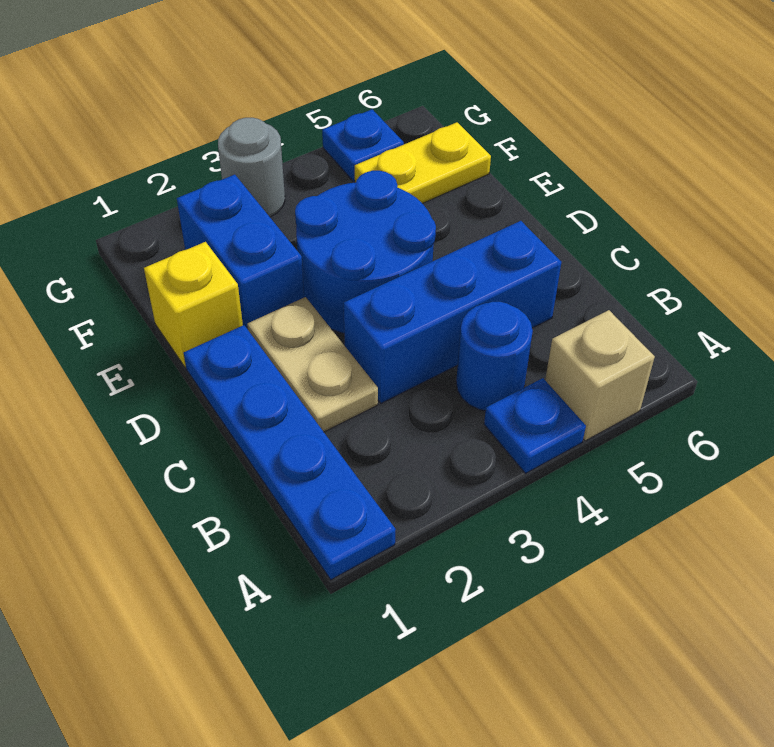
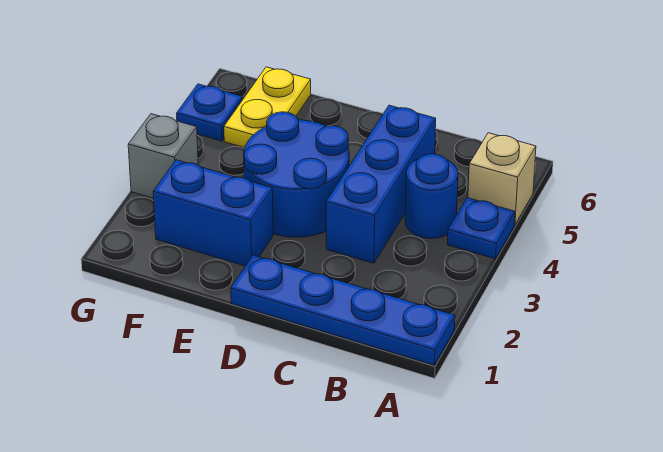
tan plate C2:D2 level 1 -> none
yellow brick E1 level 1 -> none
grey round brick G3 level 1 -> grey brick G3 level 1

